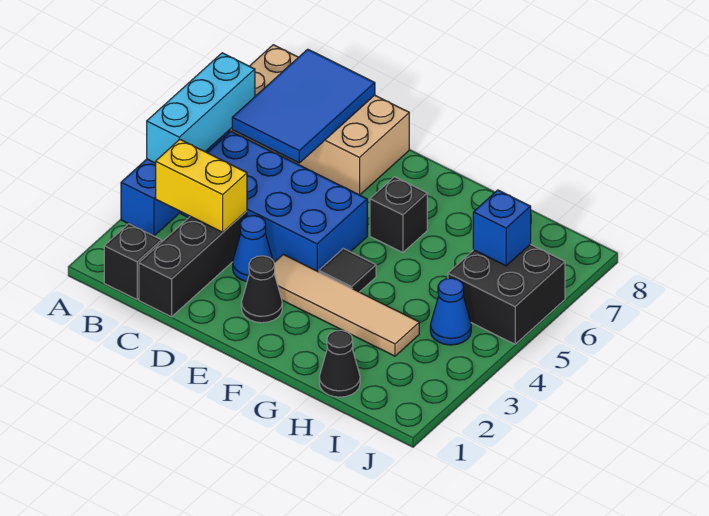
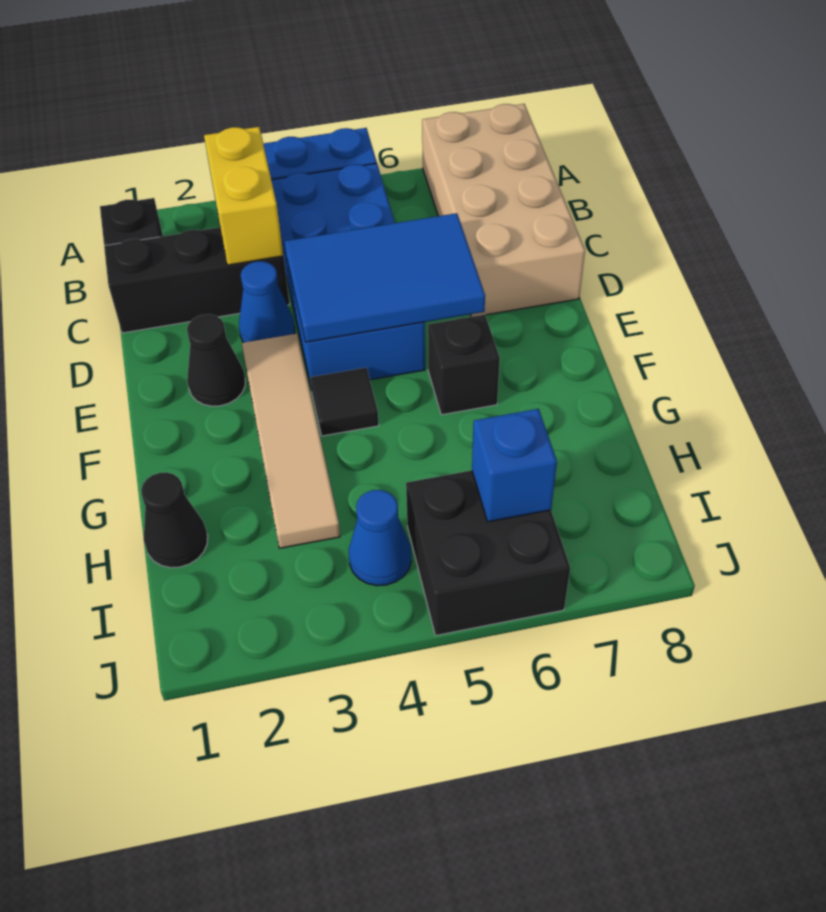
cyan brick A4:A6 level 2 -> none
blue tile B6:C8 level 2 -> blue tile D4:E6 level 2

